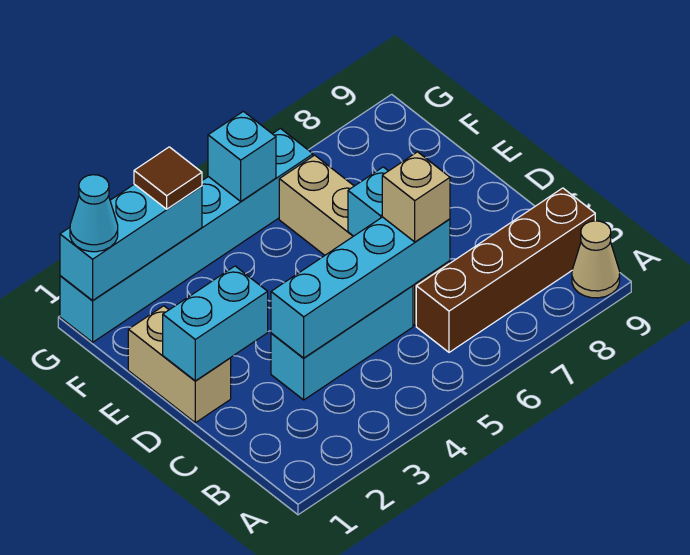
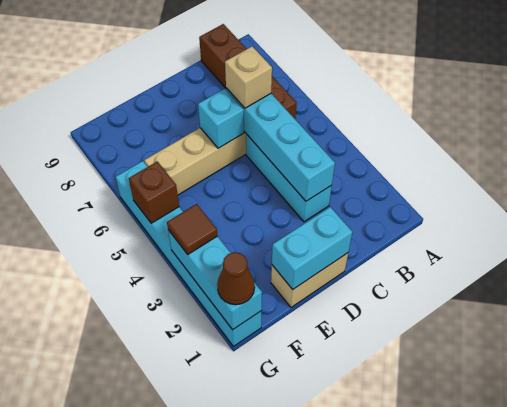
tan cone A9 level 1 -> none
cyan brick D1:D2 level 2 -> cyan brick D1:E1 level 2
cyan cone G1 level 3 -> brown cone G1 level 3
cyan brick G5 level 2 -> brown brick G5 level 2

